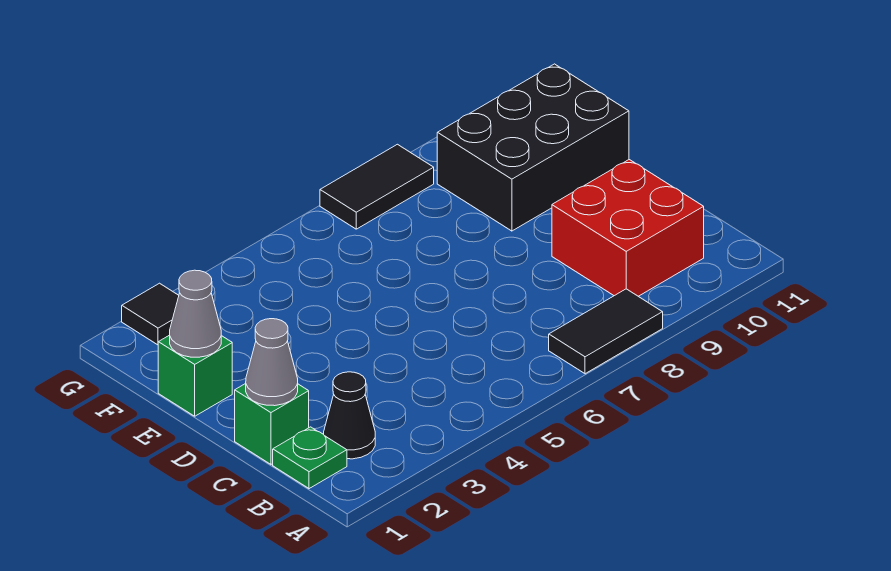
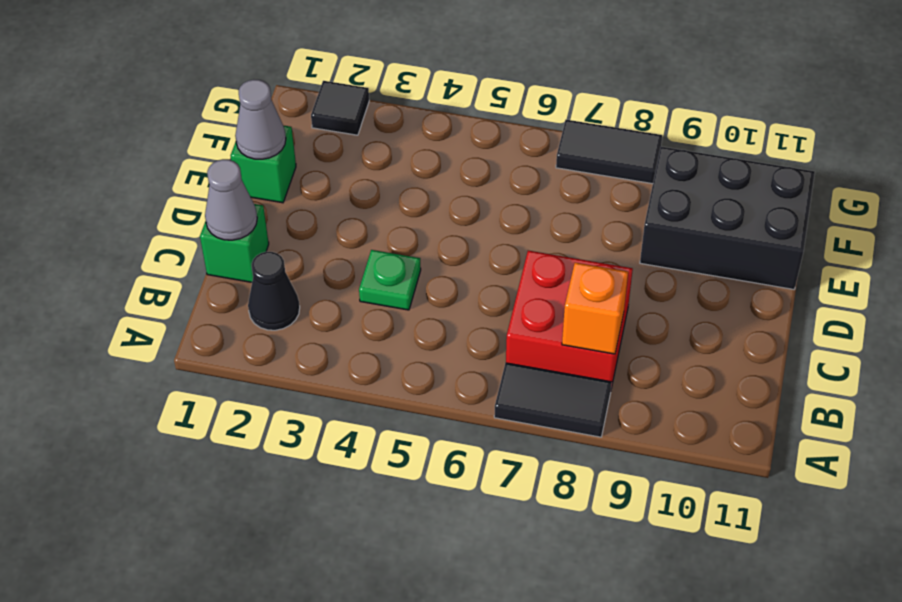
green plate B1 level 1 -> green plate C4 level 1
none -> orange brick B8 level 2
red brick B9:C10 level 1 -> red brick B7:C8 level 1

